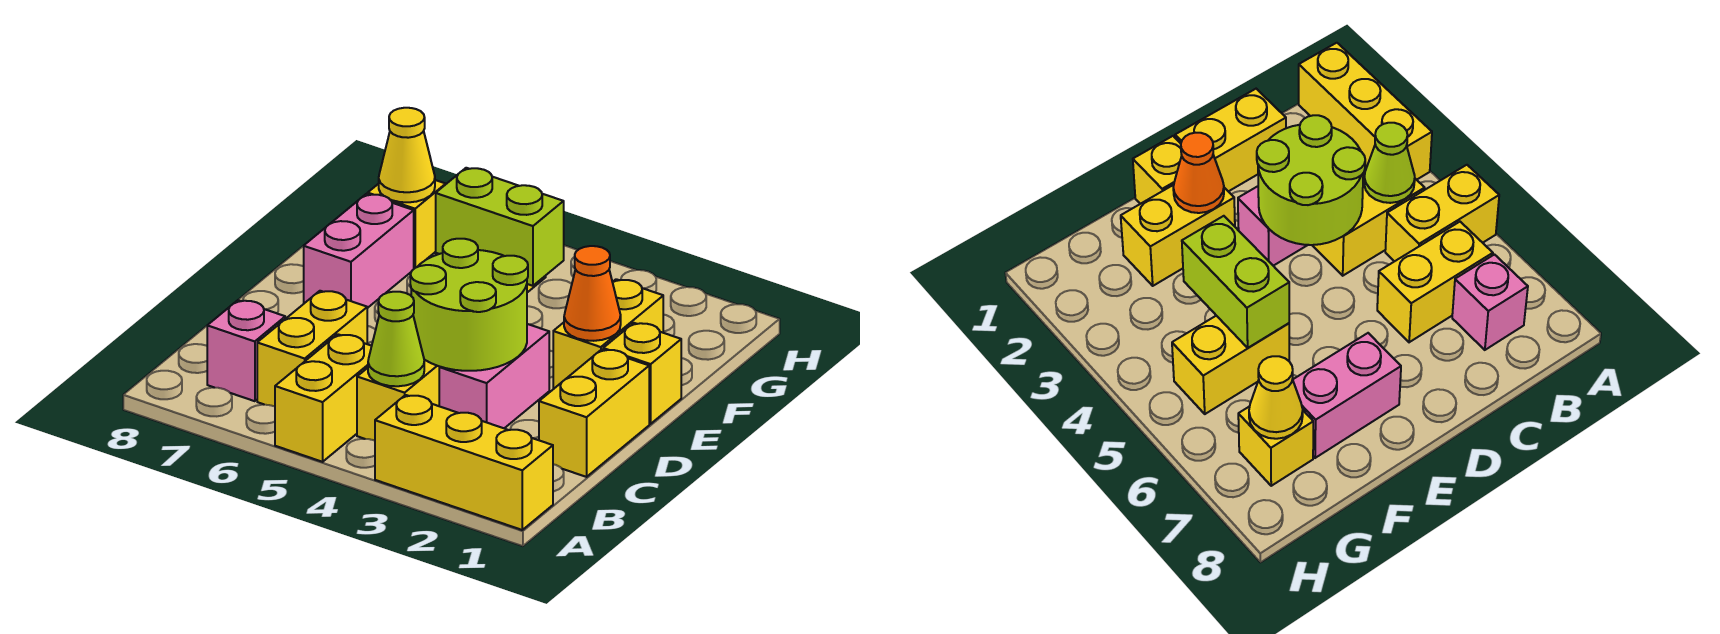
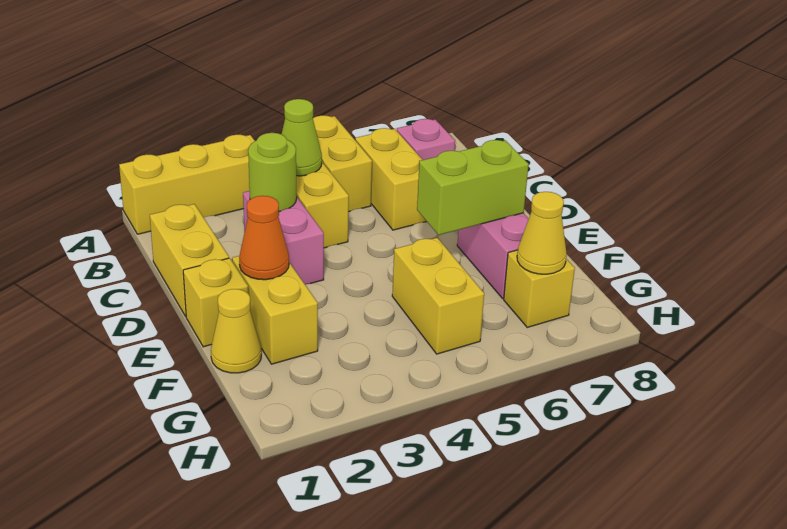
lime round brick C3:D4 level 2 -> lime round brick C3 level 2
none -> yellow cone F1 level 1
lime brick F4:F5 level 2 -> lime brick E6:E7 level 2

